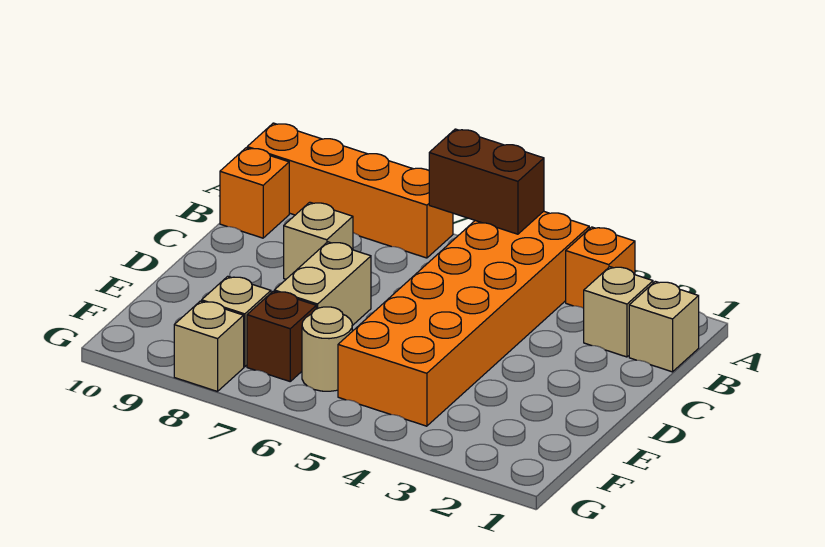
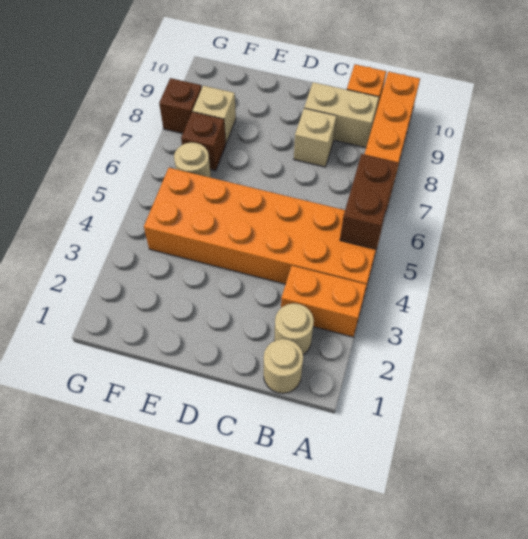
orange brick A3 level 1 -> orange brick A3:B3 level 1
tan brick B1 level 1 -> tan round brick B1 level 1
tan brick B2 level 1 -> tan round brick B2 level 1
tan brick D7:E7 level 1 -> tan brick B9:C9 level 1
tan brick G8 level 1 -> brown brick G8 level 1

